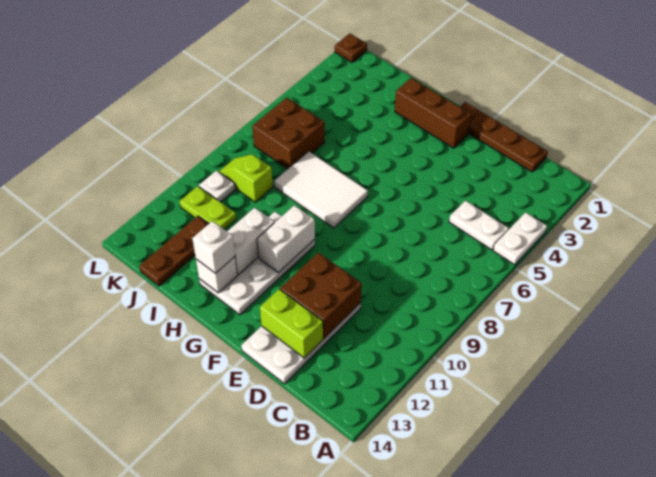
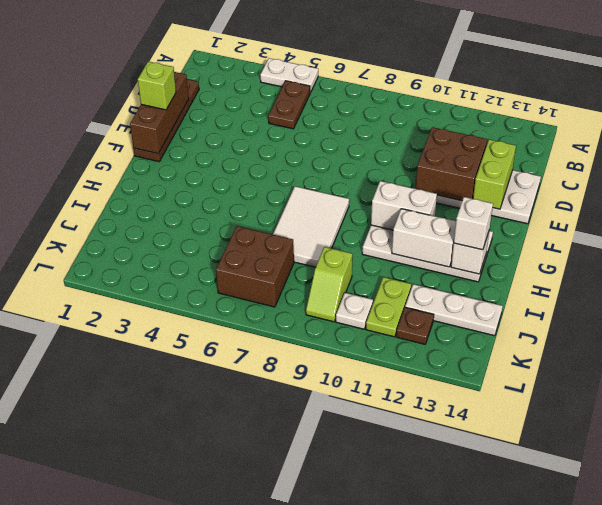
white plate B5:C5 level 1 -> brown plate B5:C5 level 1
none -> lime brick E1 level 3
brown brick F2:H2 level 1 -> brown brick D1:F1 level 2
brown plate J12:J14 level 1 -> white plate J12:J14 level 1
brown plate L1 level 1 -> brown plate K12 level 1

